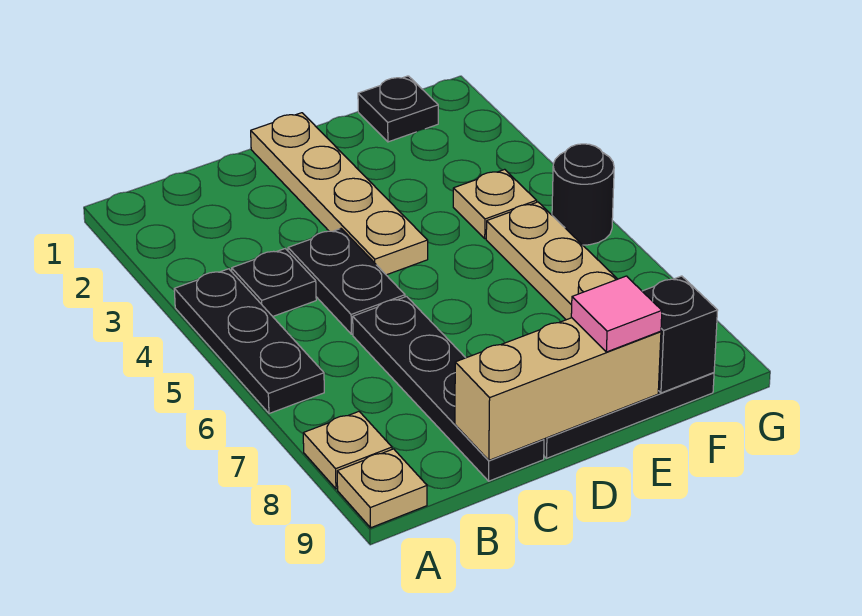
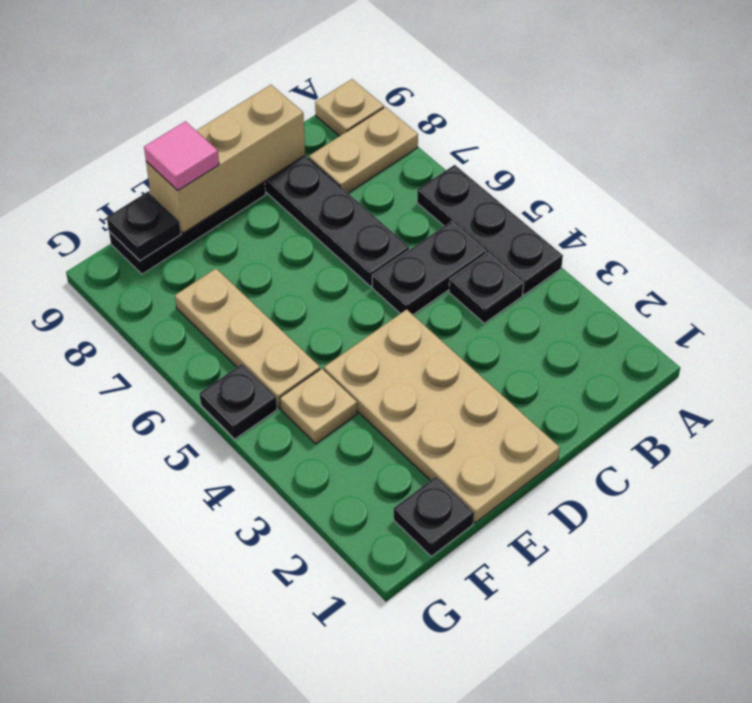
tan plate A8 level 1 -> tan plate A8:B8 level 1
black plate C4:C5 level 1 -> black plate B5:C5 level 1
tan plate D1:D4 level 1 -> tan plate D1:E4 level 1
black brick F9 level 2 -> black plate F9 level 2
black round brick G5 level 1 -> black plate G5 level 1

